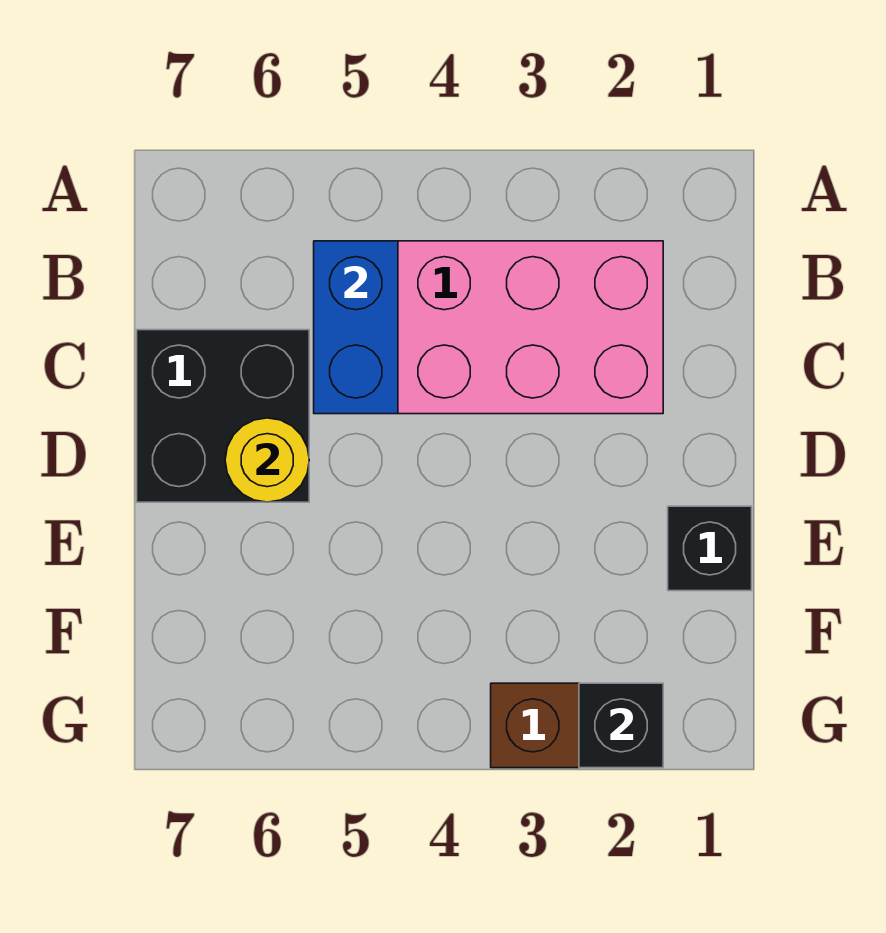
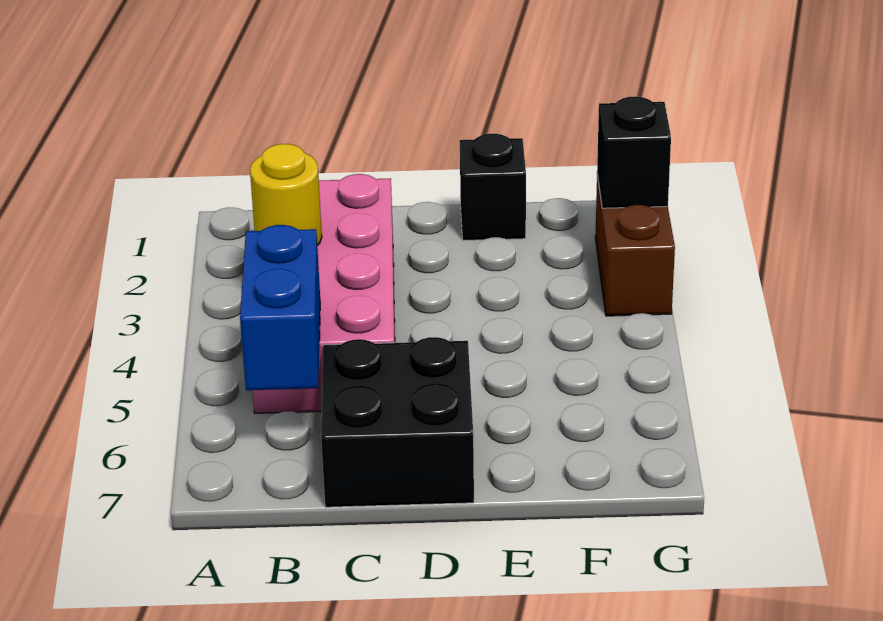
blue brick B5:C5 level 2 -> blue brick B5:B6 level 2
yellow round brick D6 level 2 -> yellow round brick B3 level 2

